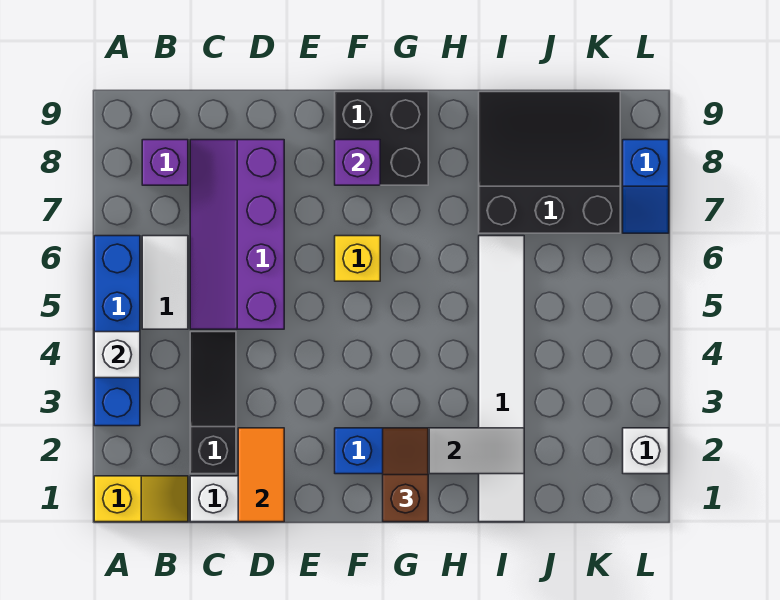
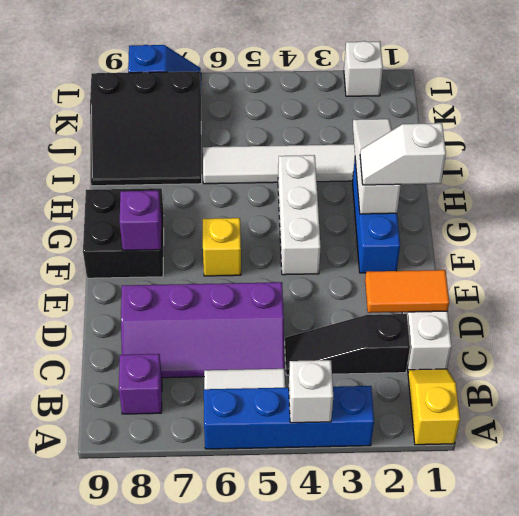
none -> white brick F4:H4 level 1
brown slope G1:G2 level 3 top 1 -> white slope G1:G2 level 3 top 1
black slope I7:K9 level 1 top 7 -> black slope I7:K9 level 1 top K

